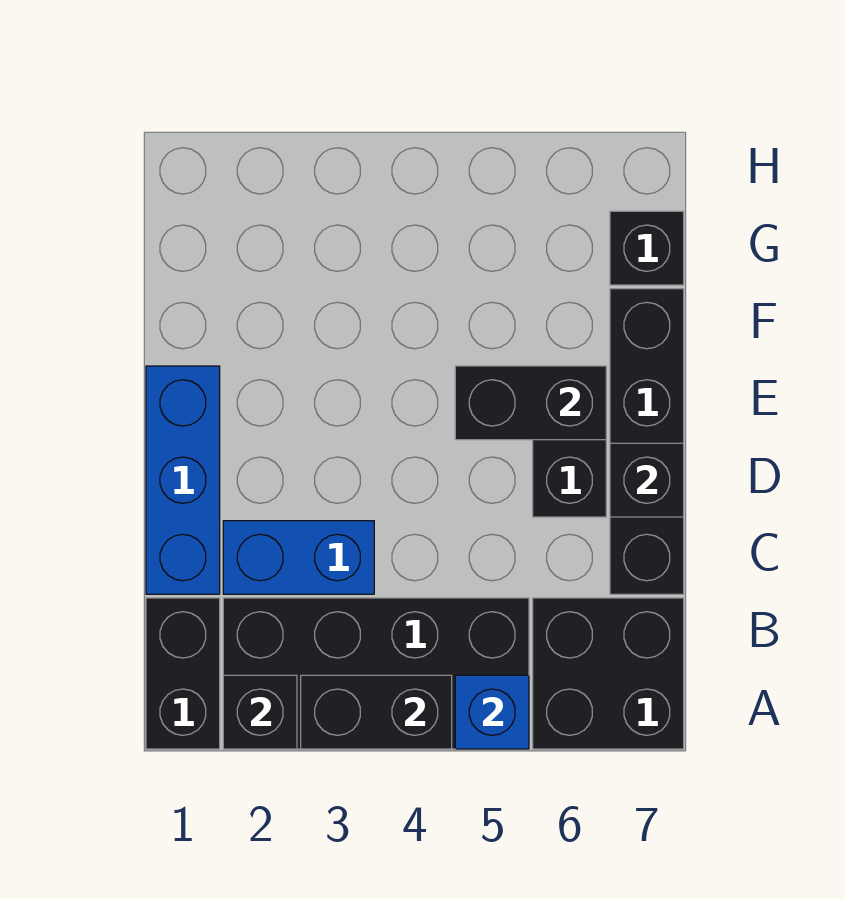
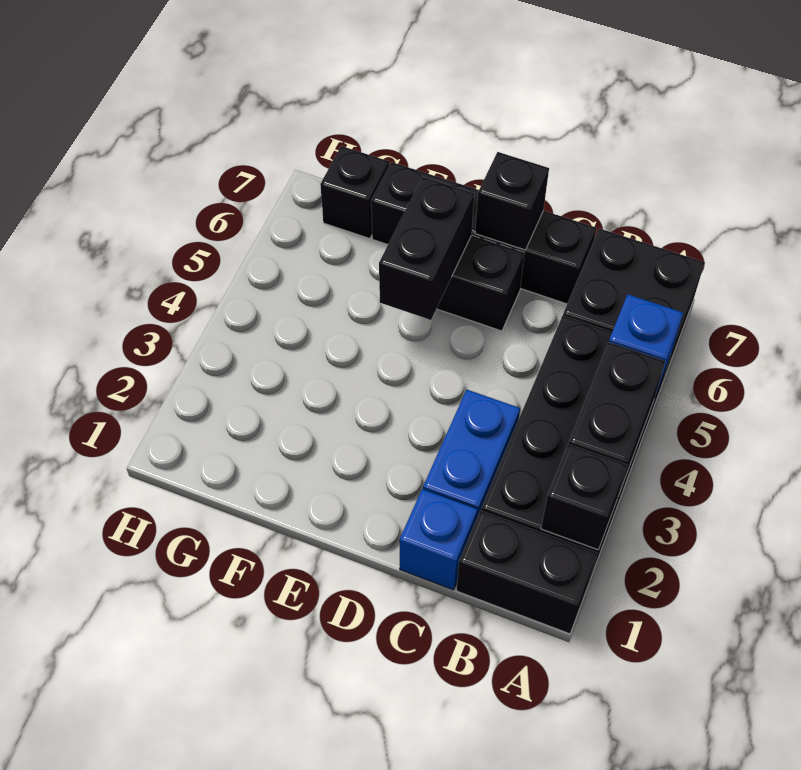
blue brick C1:E1 level 1 -> blue brick C1 level 1

